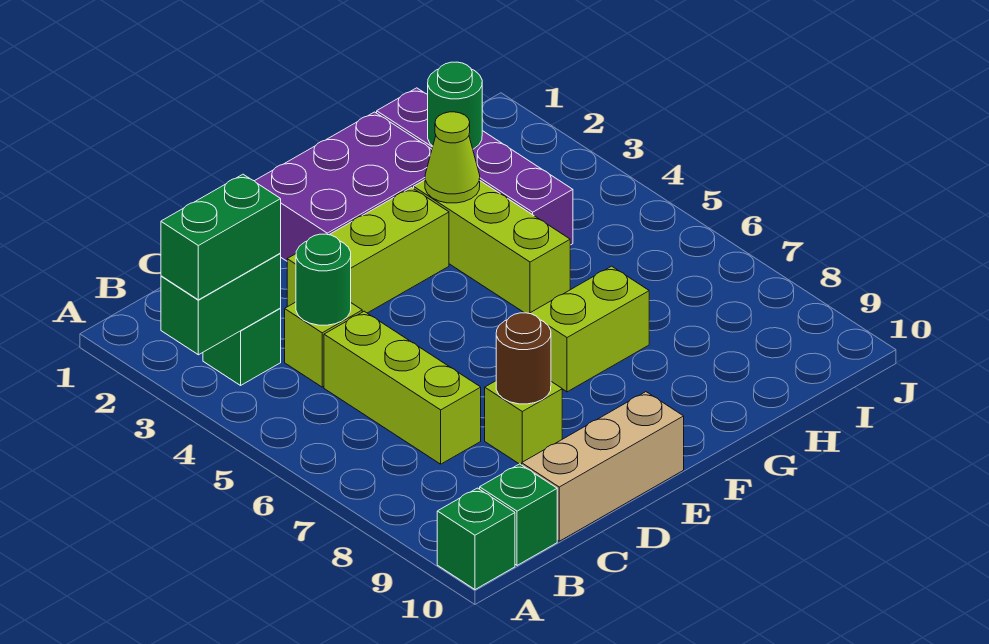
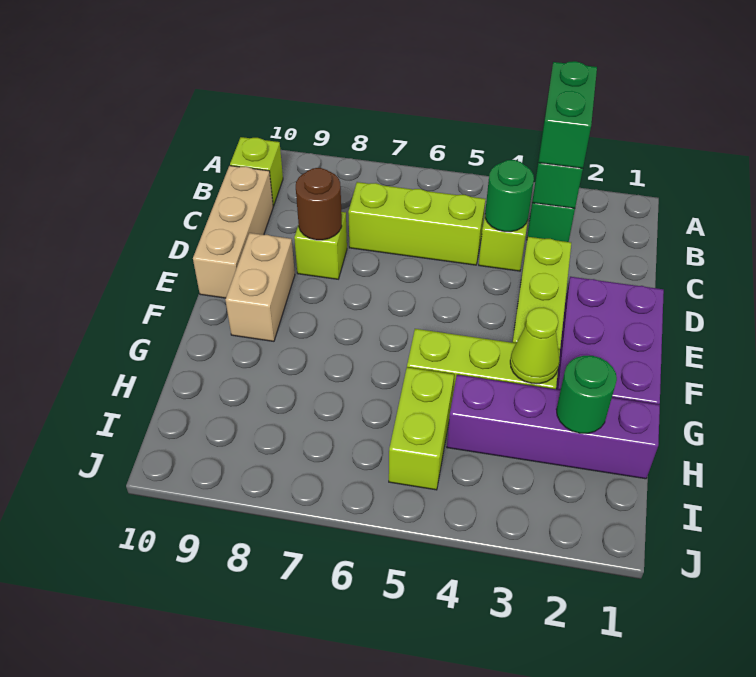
green brick A10 level 1 -> none
green brick B10 level 1 -> lime brick B10 level 1
none -> tan brick E9:F9 level 1
lime brick F7:G7 level 1 -> lime brick H5:I5 level 1

